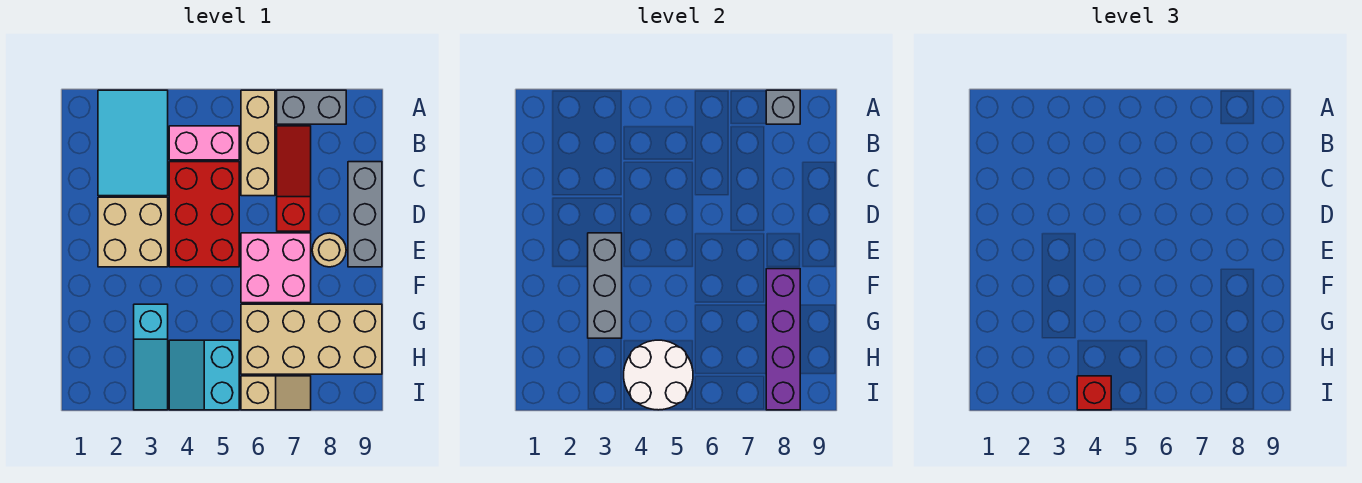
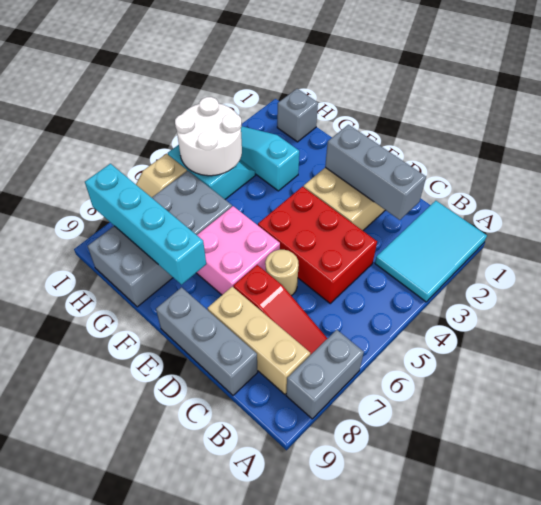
cyan tile A2:C3 level 1 -> cyan tile A1:B3 level 1
tan brick A6:C6 level 1 -> tan brick B8:D8 level 1
grey brick A8 level 2 -> grey brick H1 level 1
pink brick B4:B5 level 1 -> none
grey brick E3:G3 level 2 -> grey brick C2:E2 level 2
tan round brick E8 level 1 -> tan round brick D6 level 1
purple brick F8:I8 level 2 -> cyan brick F8:I8 level 2
tan brick G6:H9 level 1 -> grey brick G6:H9 level 1
red brick I4 level 3 -> none

